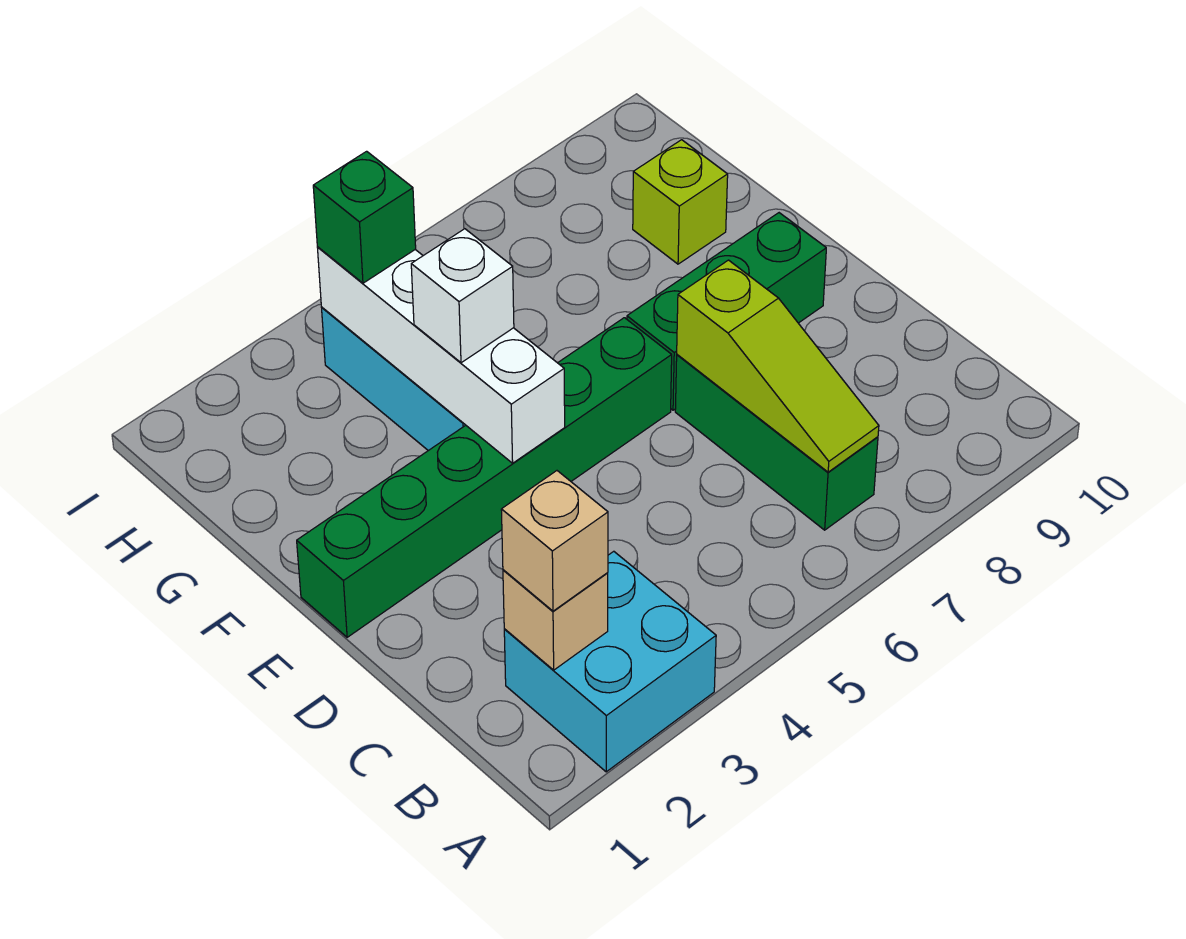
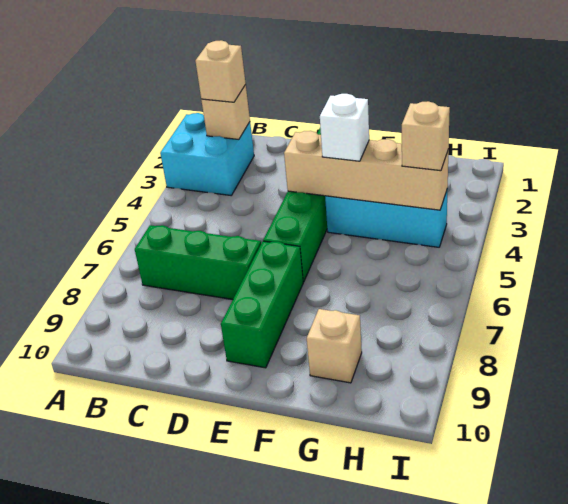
lime slope B7:D7 level 2 top D -> none
white brick E4:H4 level 2 -> tan brick E4:H4 level 2
lime brick G9 level 1 -> tan brick G9 level 1
green brick H4 level 3 -> tan brick H4 level 3

